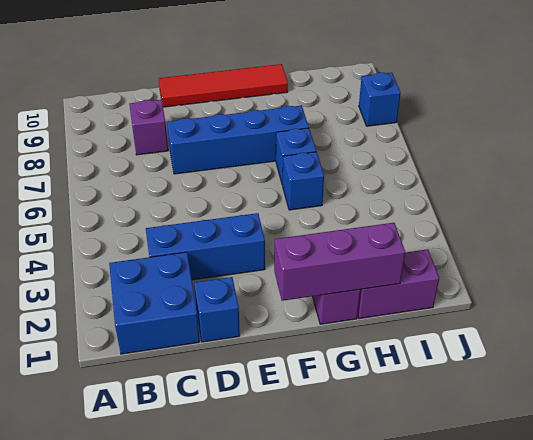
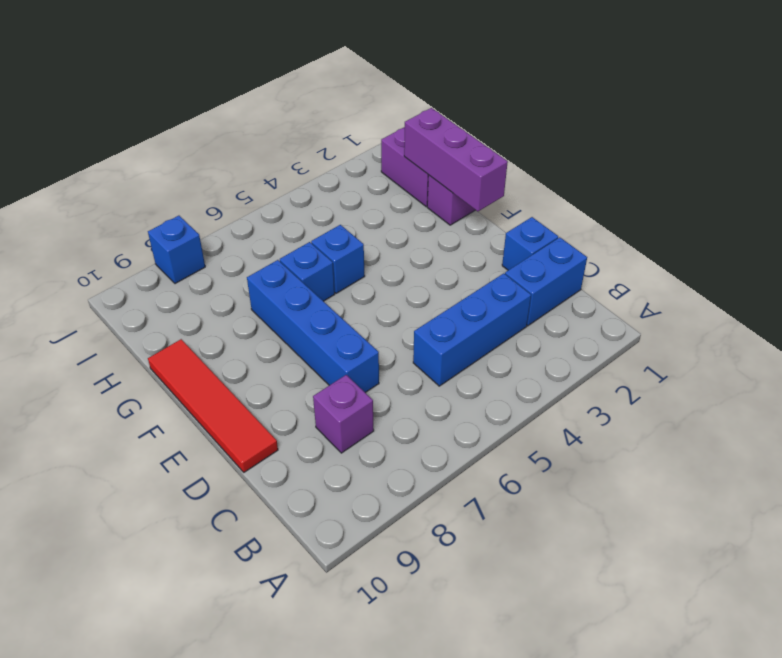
blue brick B1:C2 level 1 -> blue brick C1:C2 level 1
blue brick C3:E3 level 1 -> blue brick C3:C5 level 1

